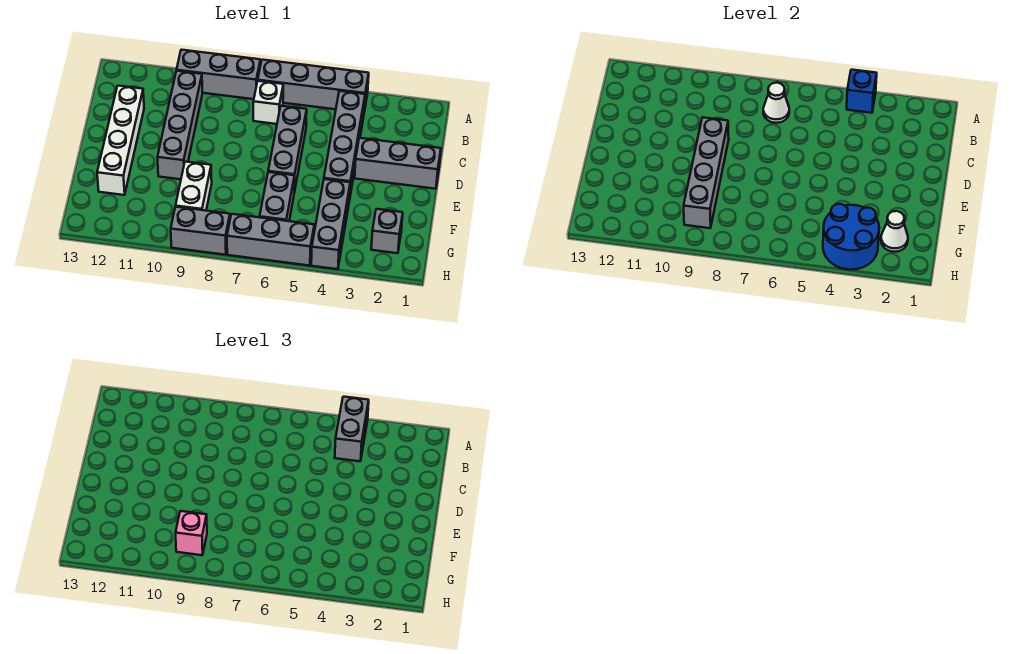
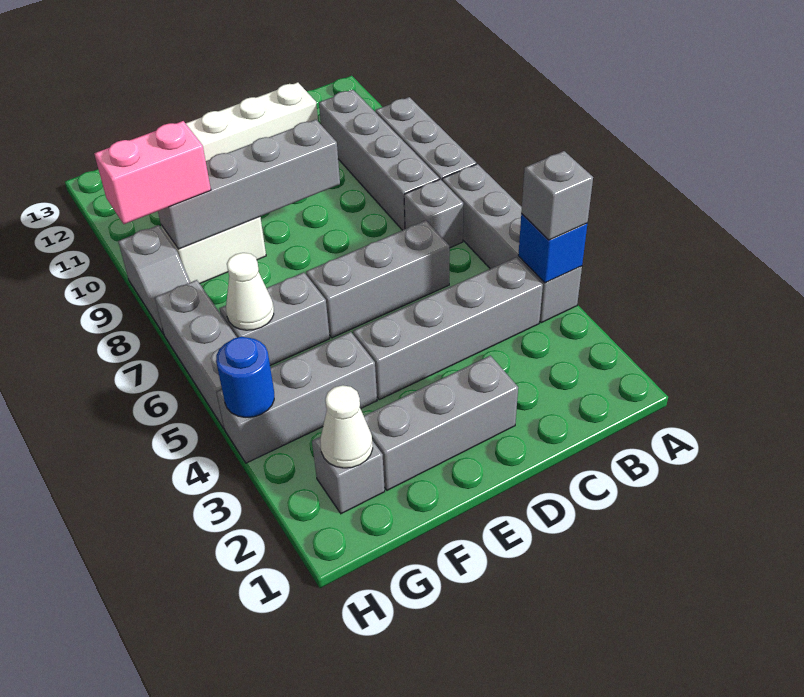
grey brick A4:B4 level 3 -> grey brick A4 level 3
white brick B7 level 1 -> grey brick B7 level 1
white cone B7 level 2 -> white cone G6 level 2
grey brick B10:E10 level 1 -> grey brick B8:B11 level 1
grey brick D1:D3 level 1 -> grey brick D2:F2 level 1
blue round brick G3:H4 level 2 -> blue round brick H4 level 2
pink brick G9 level 3 -> pink brick G9:H9 level 3
grey brick H8:H9 level 1 -> grey slope H8:H9 level 1 top 9

